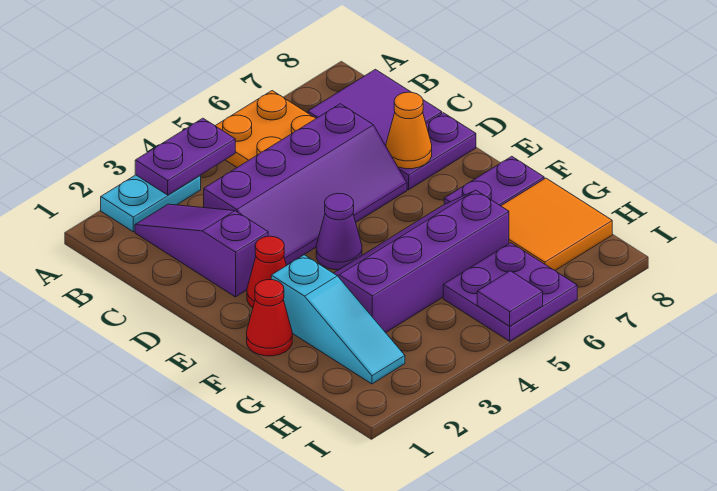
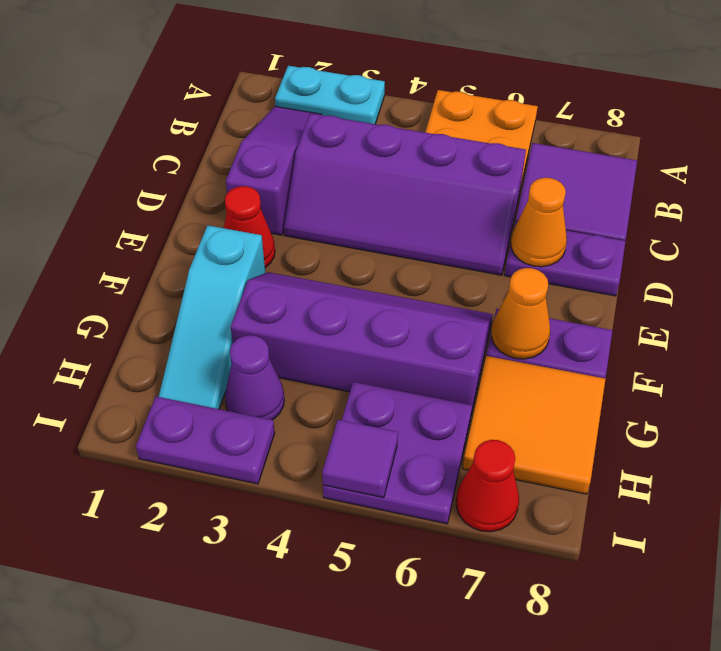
purple plate A3:A4 level 2 -> purple plate I2:I3 level 1
purple cone E4 level 1 -> purple cone H3 level 1
red cone F1 level 1 -> red cone I7 level 1
none -> orange cone F7 level 2

